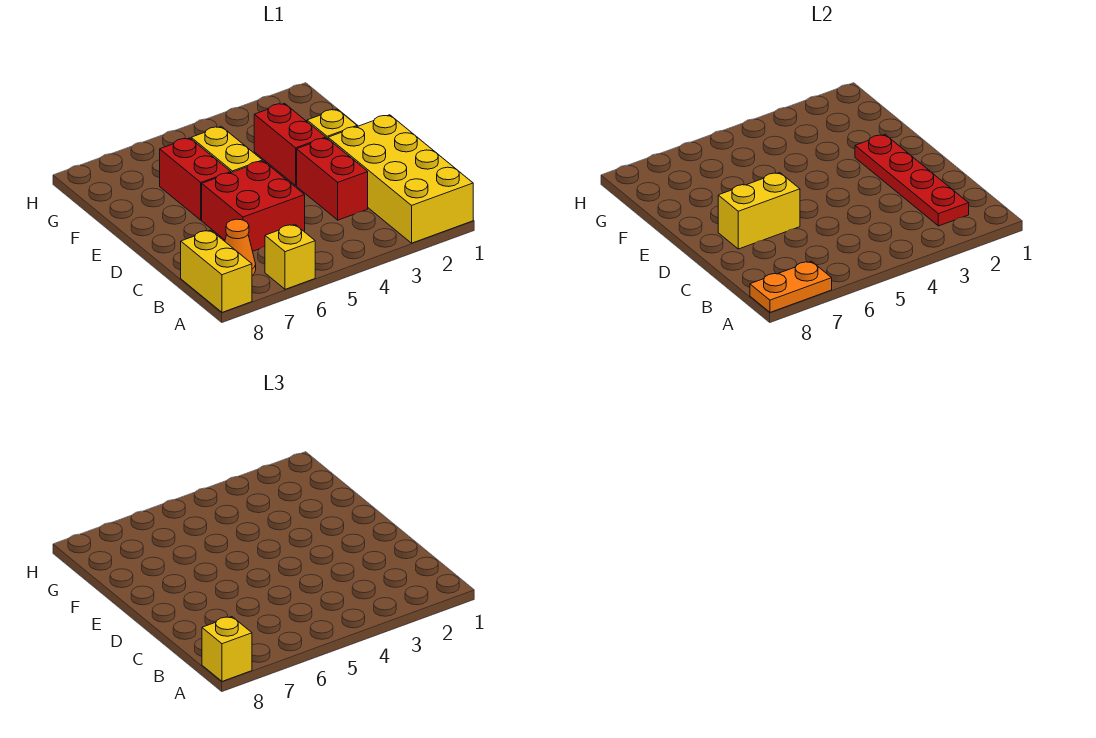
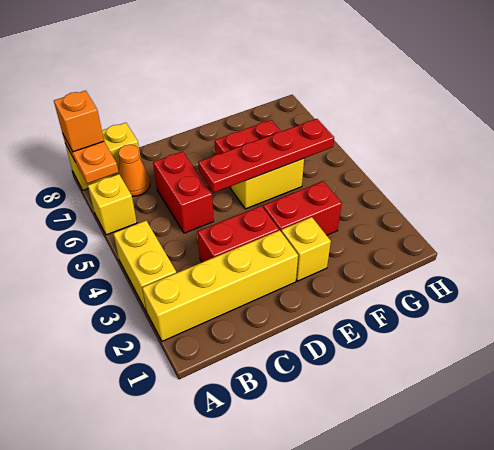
yellow brick A1:D2 level 1 -> yellow brick A2:D2 level 1
yellow brick A8 level 3 -> orange brick A8 level 3
red plate B2:E2 level 2 -> red plate D5:G5 level 2
red brick C5:D6 level 1 -> red brick C5:C6 level 1
yellow brick D6:D7 level 2 -> yellow brick A3:A4 level 1

